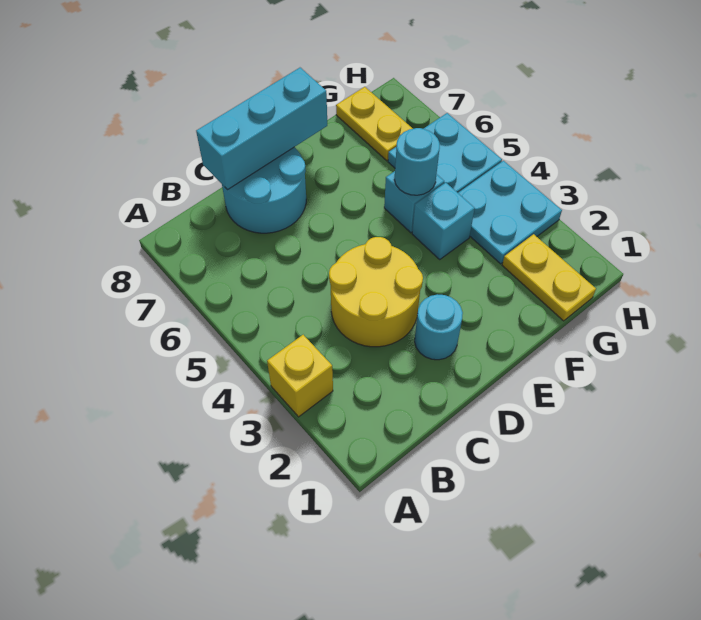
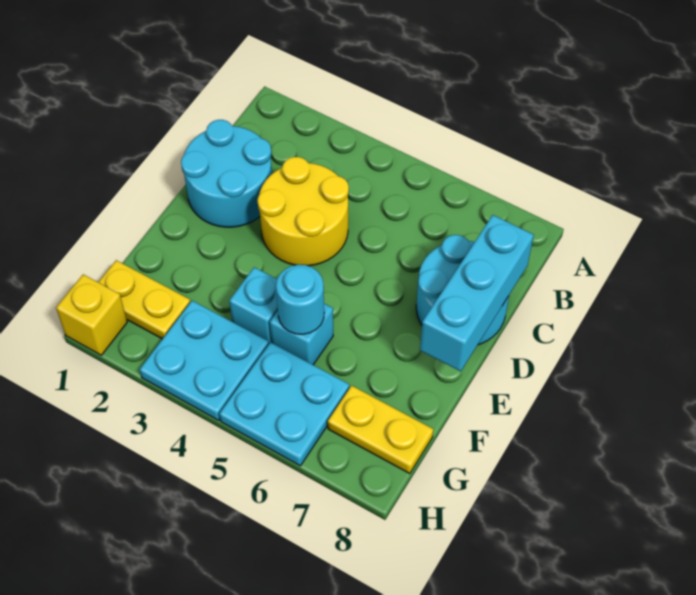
yellow brick A3 level 1 -> yellow brick H1 level 1
cyan round brick D2 level 1 -> cyan round brick C1:D2 level 1

